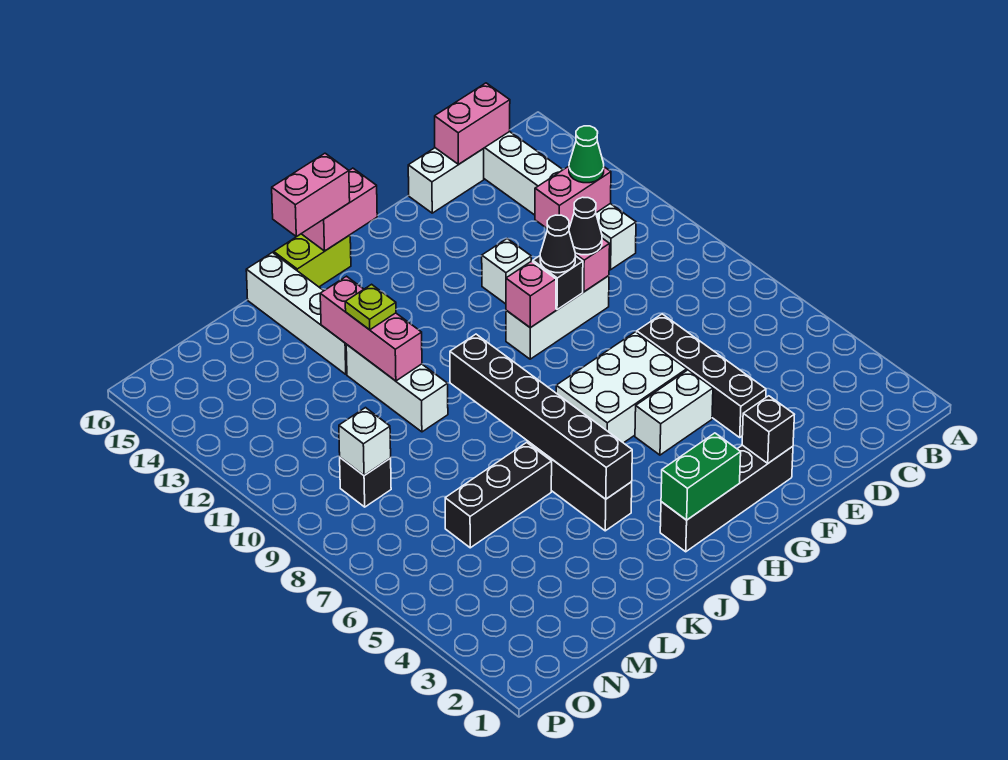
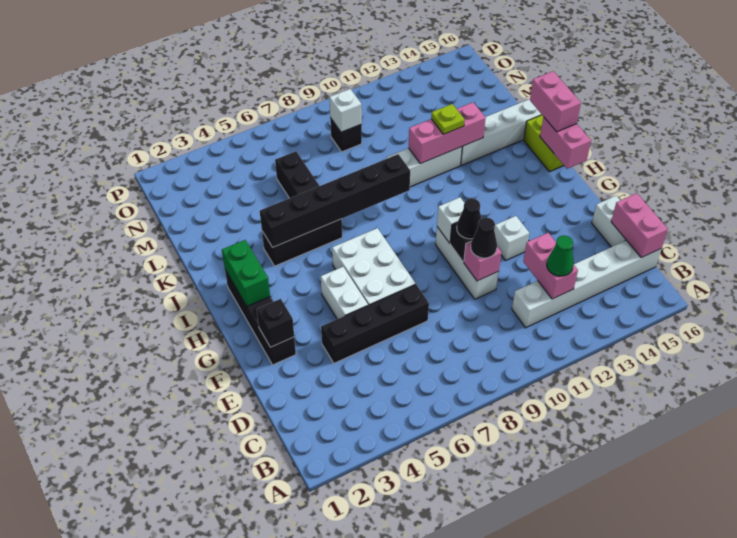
pink brick G10 level 2 -> white brick G10 level 2

